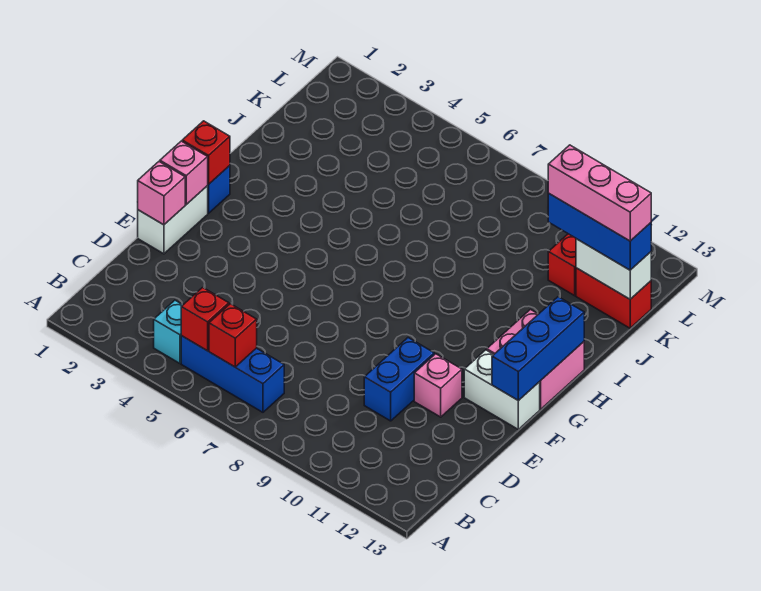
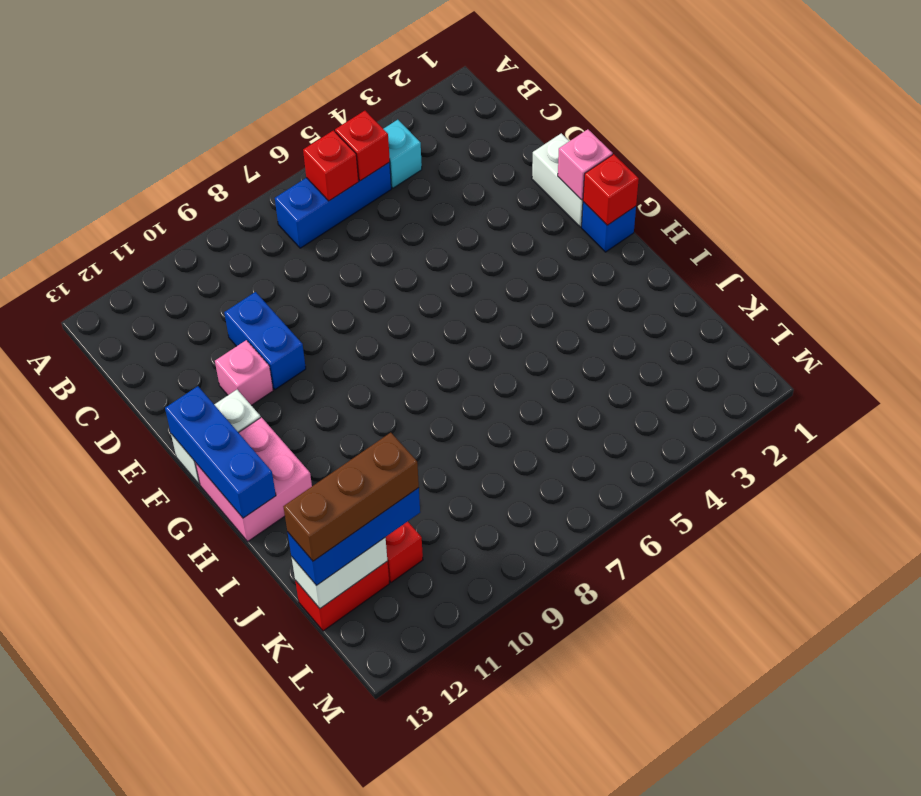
pink brick E1 level 2 -> none
pink brick K11:K13 level 4 -> brown brick K11:K13 level 4

